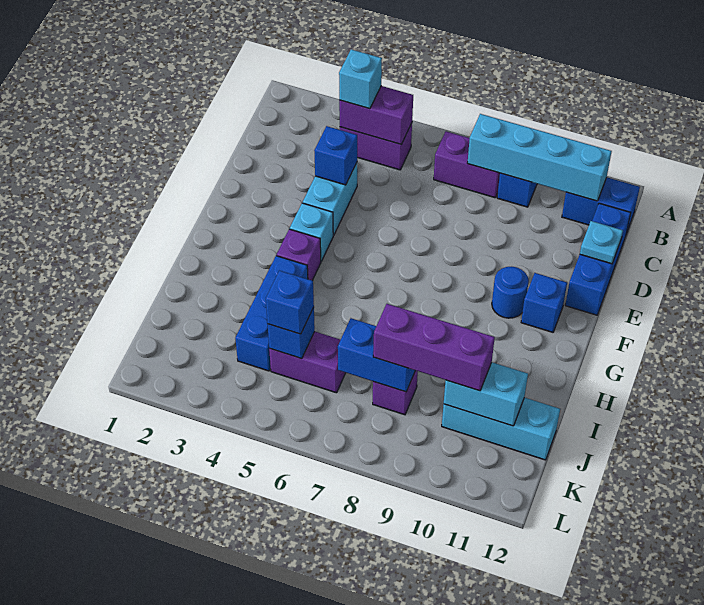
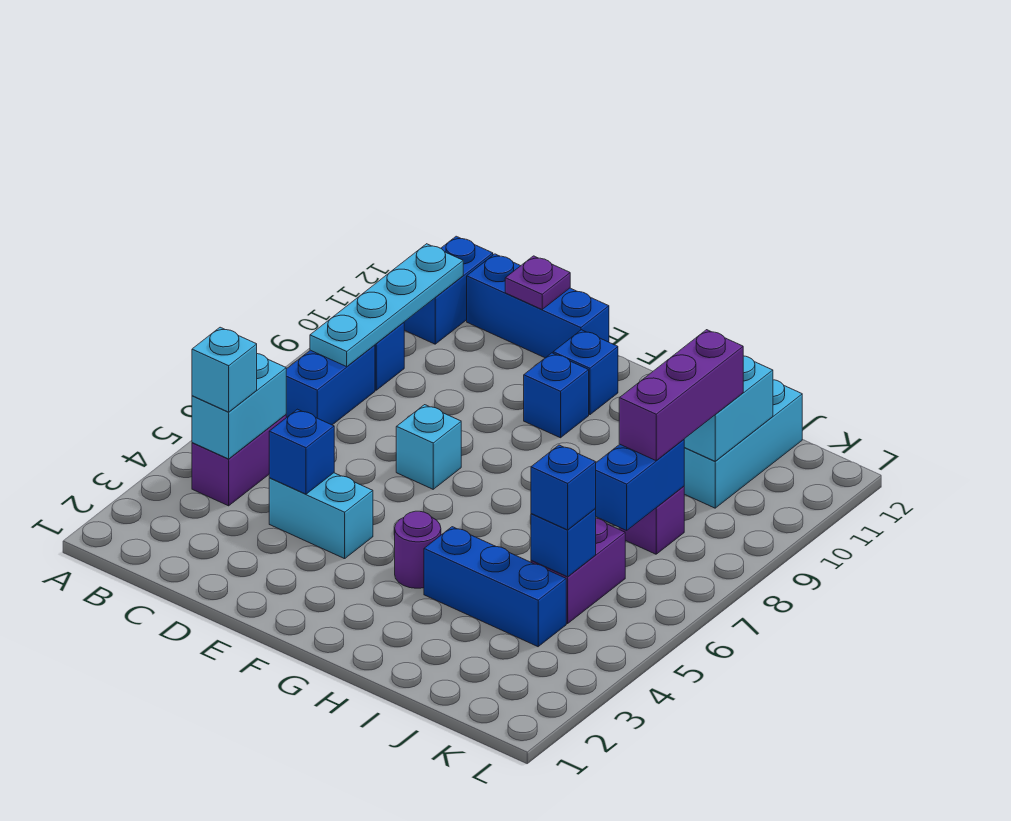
purple brick B4:B5 level 2 -> cyan brick B4:B5 level 2
purple brick B7:B8 level 1 -> blue brick B7:B8 level 1
cyan brick B8:B11 level 2 -> cyan plate B8:B11 level 2
cyan plate D12 level 2 -> purple plate D12 level 2
cyan brick F4 level 1 -> cyan brick E7 level 1
blue round brick F10 level 1 -> blue brick F10 level 1
purple brick G4 level 1 -> purple round brick G4 level 1

